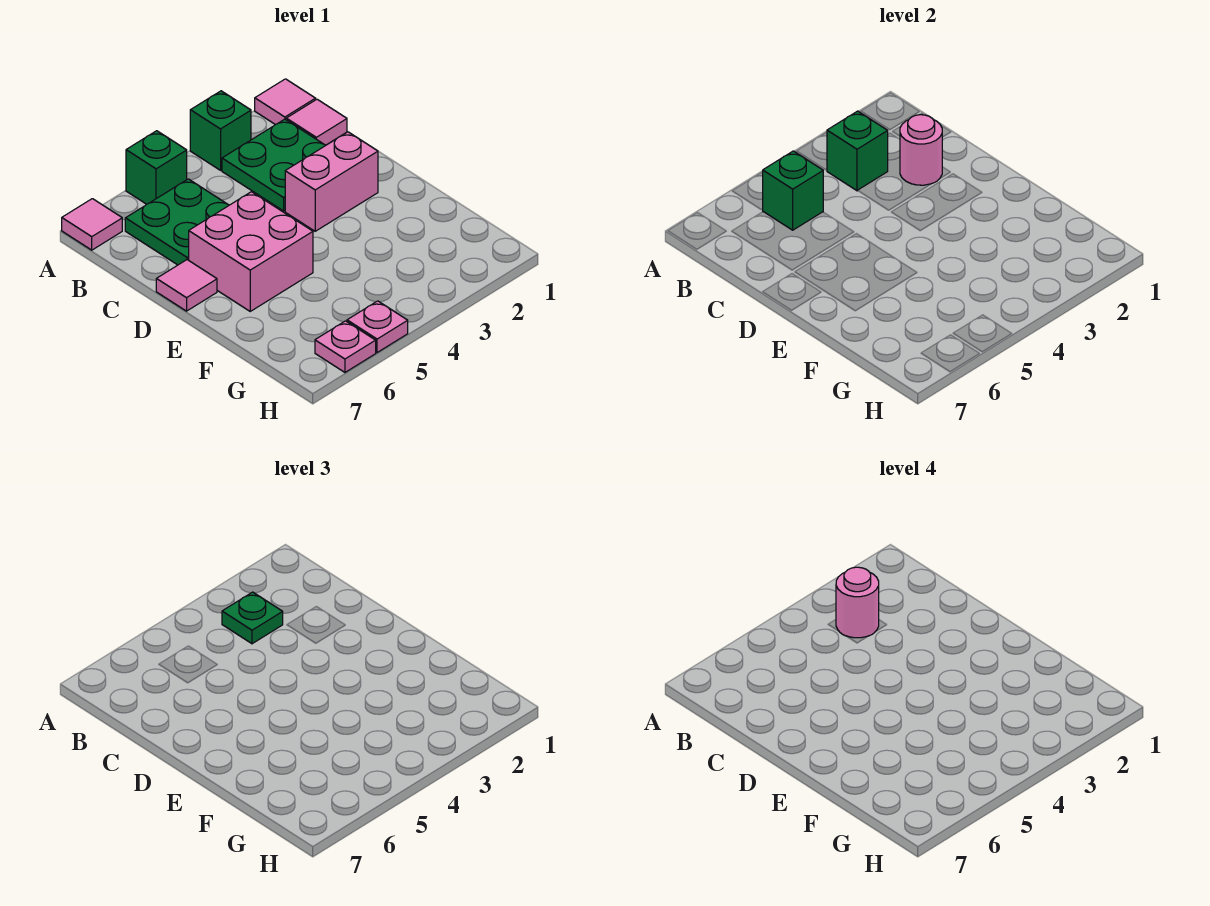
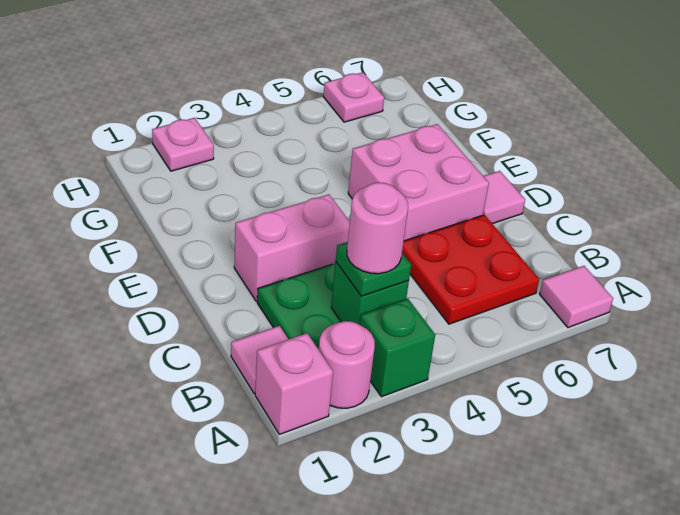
pink tile A1 level 1 -> pink brick A1 level 1
green brick A5 level 1 -> none
green plate B5:C6 level 1 -> red plate B5:C6 level 1
green brick B5 level 2 -> none
pink round brick C2 level 2 -> pink round brick A2 level 1
pink plate H5 level 1 -> pink plate H2 level 1

